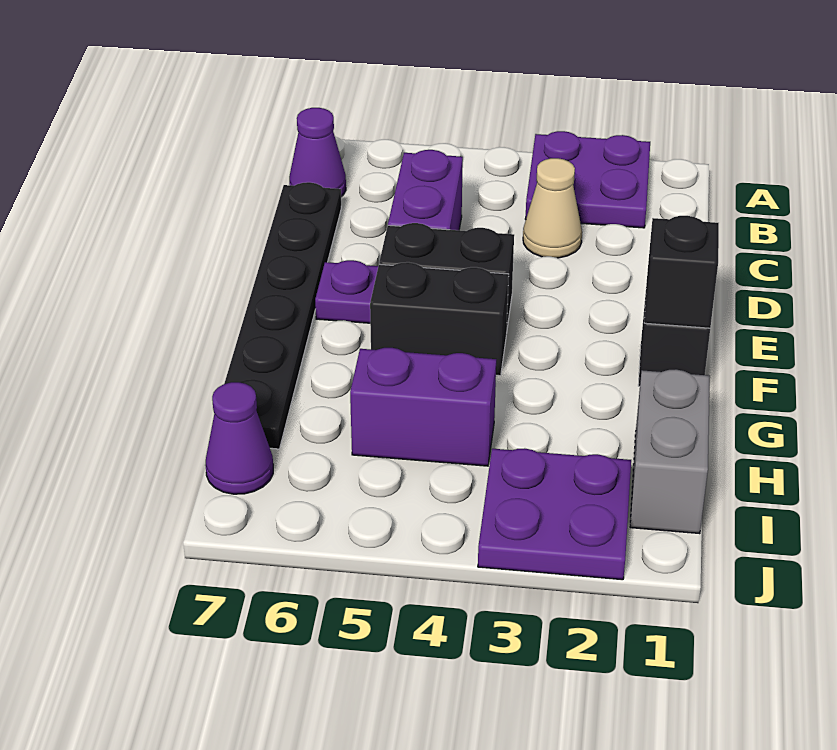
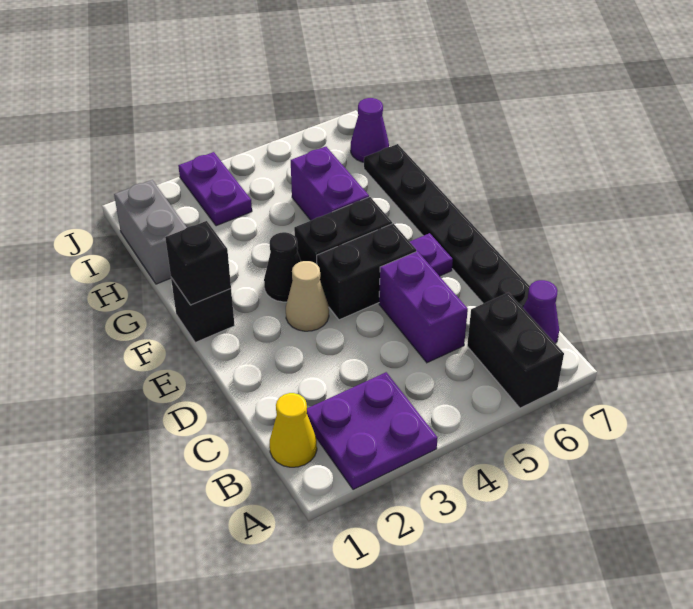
none -> black brick A6:B6 level 1
none -> yellow cone B1 level 1
tan cone C3 level 1 -> tan cone E3 level 1
none -> black cone F3 level 1
purple brick H4:H5 level 1 -> purple brick G5:H5 level 1
purple plate I2:J3 level 1 -> purple plate I3:J3 level 1

